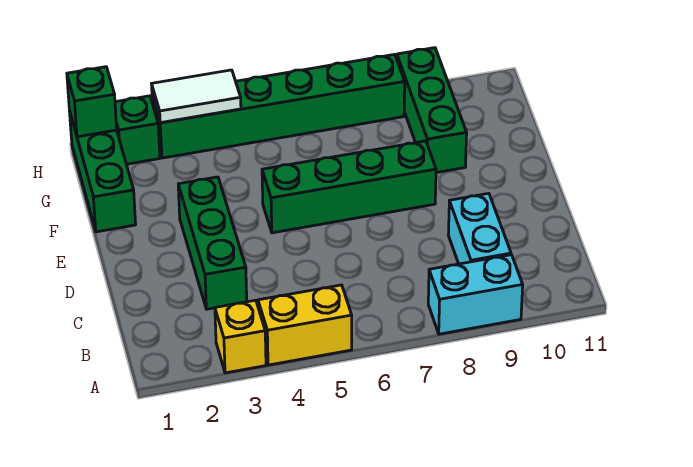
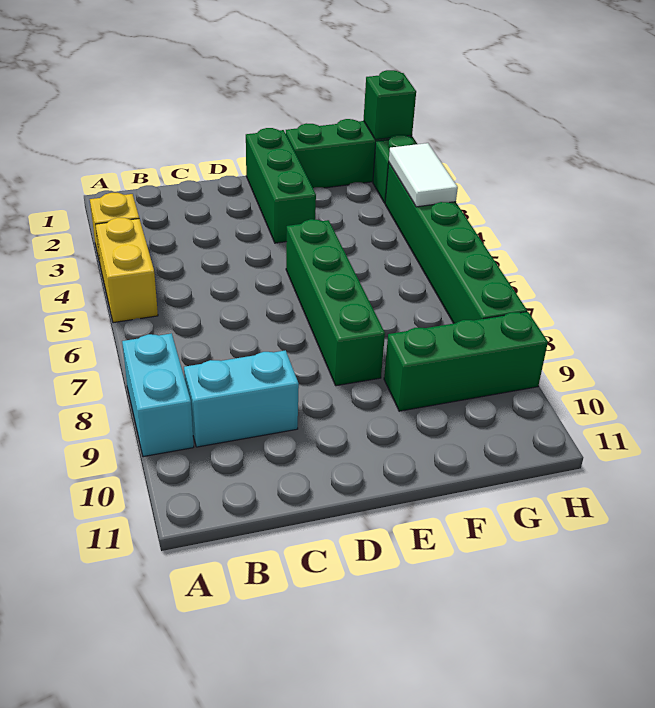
green brick C3:E3 level 1 -> green brick E1:E3 level 1

